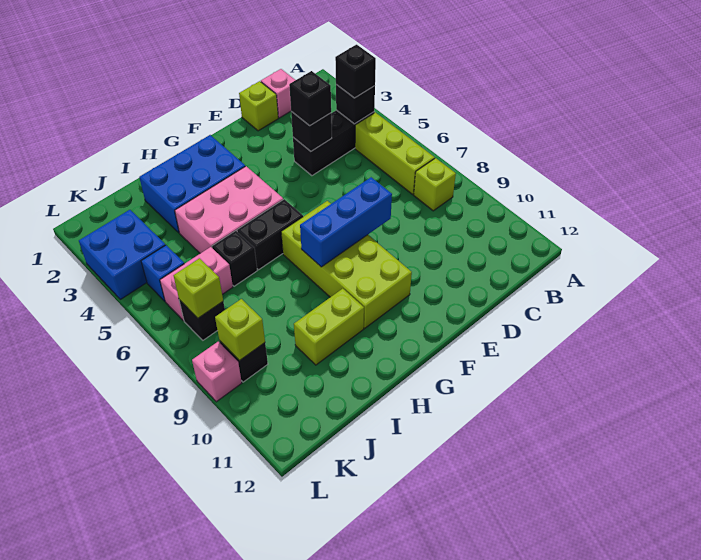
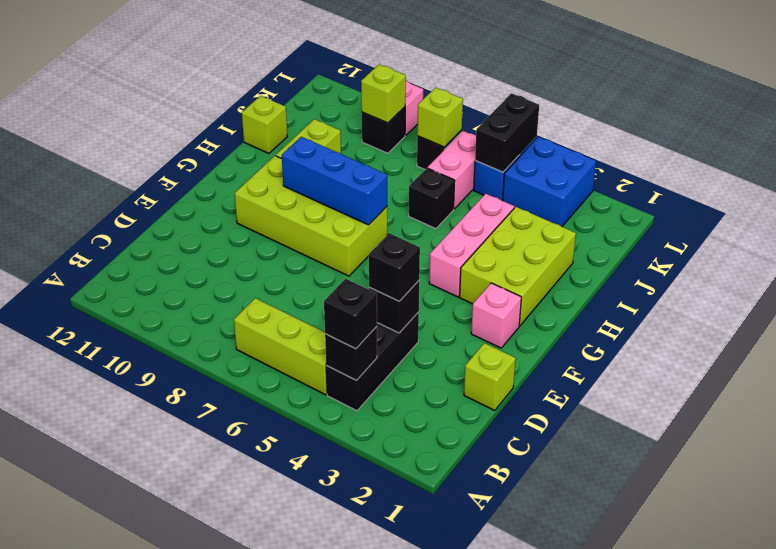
lime brick B8 level 1 -> lime brick I12 level 1
pink brick C1 level 1 -> pink brick F2 level 1
blue brick E8:G8 level 2 -> blue brick G7:G9 level 2
blue brick G2:I3 level 1 -> lime brick G2:I3 level 1
pink brick G4:I5 level 1 -> pink brick G4:I4 level 1
black brick G6:H6 level 1 -> black brick K5:L5 level 2

